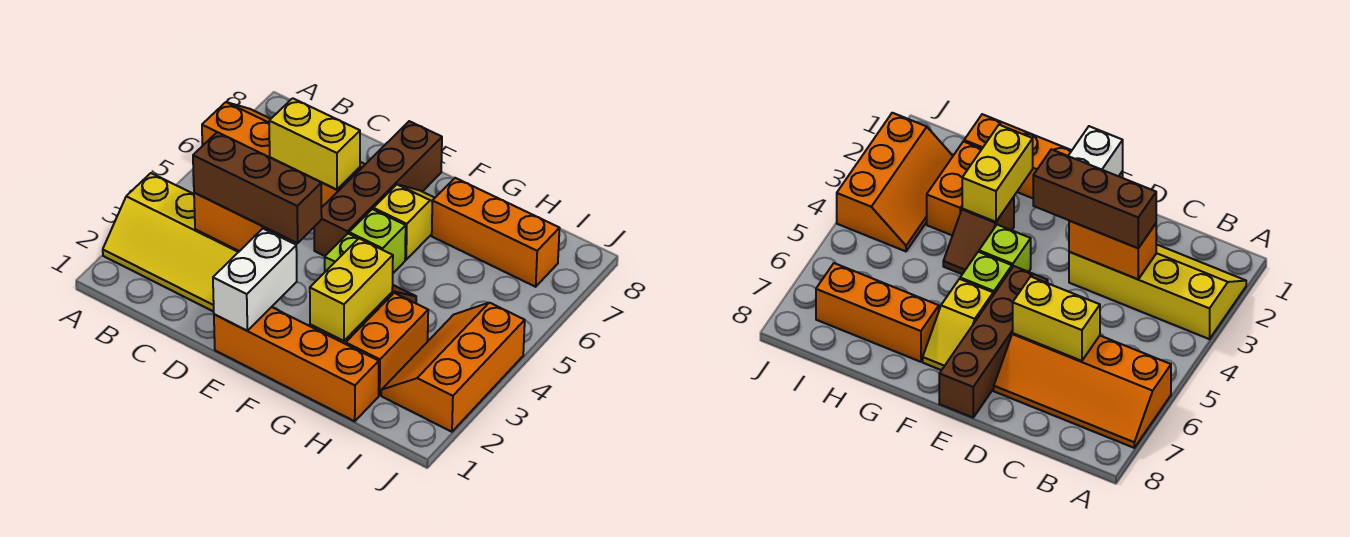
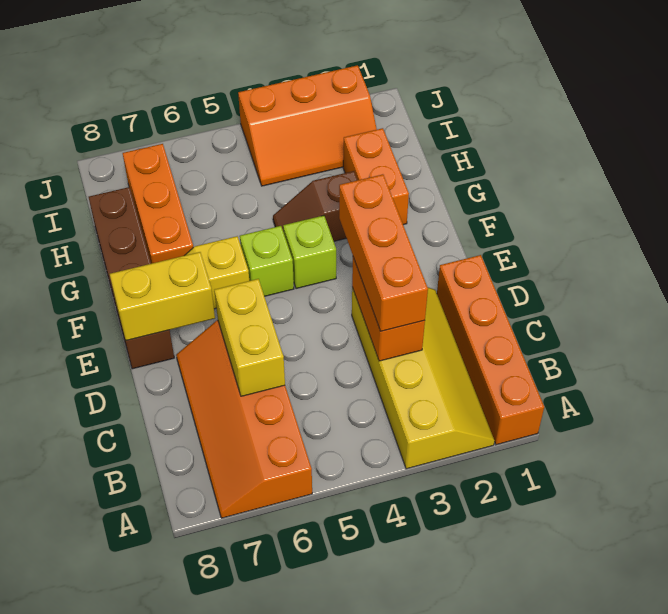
brown brick C3:E3 level 3 -> orange brick C3:E3 level 3
orange brick E1:H1 level 1 -> orange brick A1:D1 level 1
white brick E1:E2 level 2 -> none
brown brick E5:E8 level 1 -> brown brick E8:H8 level 1
yellow brick G2:G3 level 2 -> yellow brick E7:E8 level 2
orange brick H2:H3 level 1 -> orange brick G2:H2 level 1

